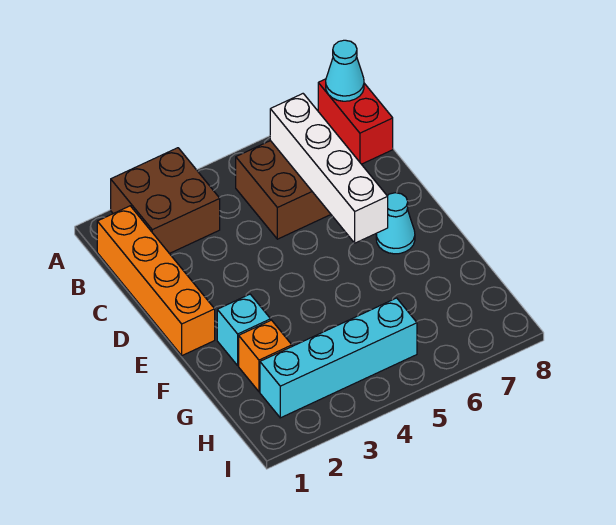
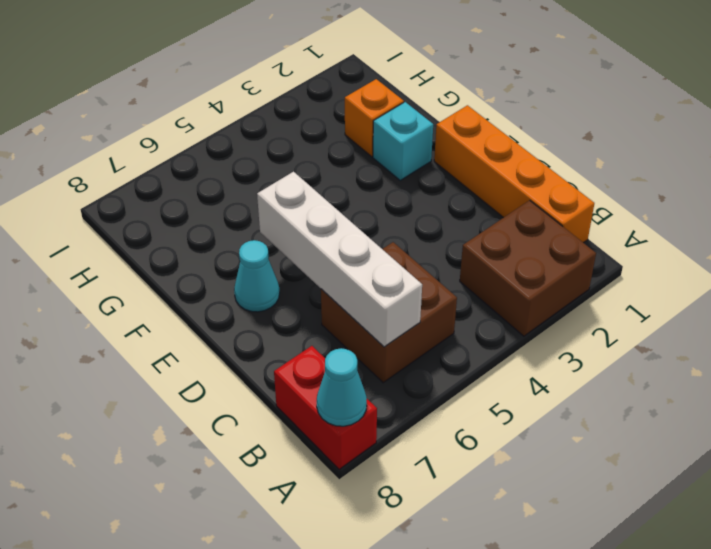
cyan brick H2:H5 level 1 -> none

